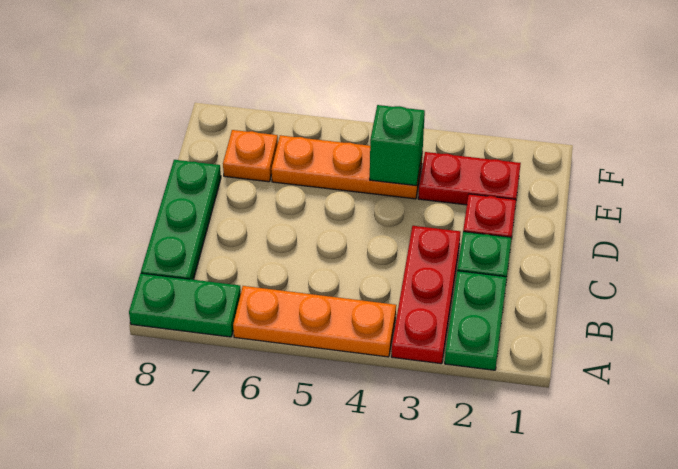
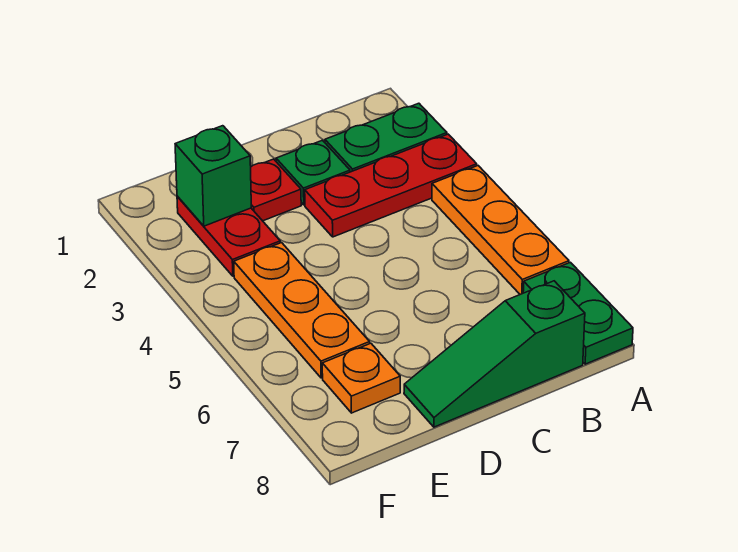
green plate B8:D8 level 1 -> green slope B8:D8 level 1 top B
green brick E4 level 2 -> green brick E2 level 2

